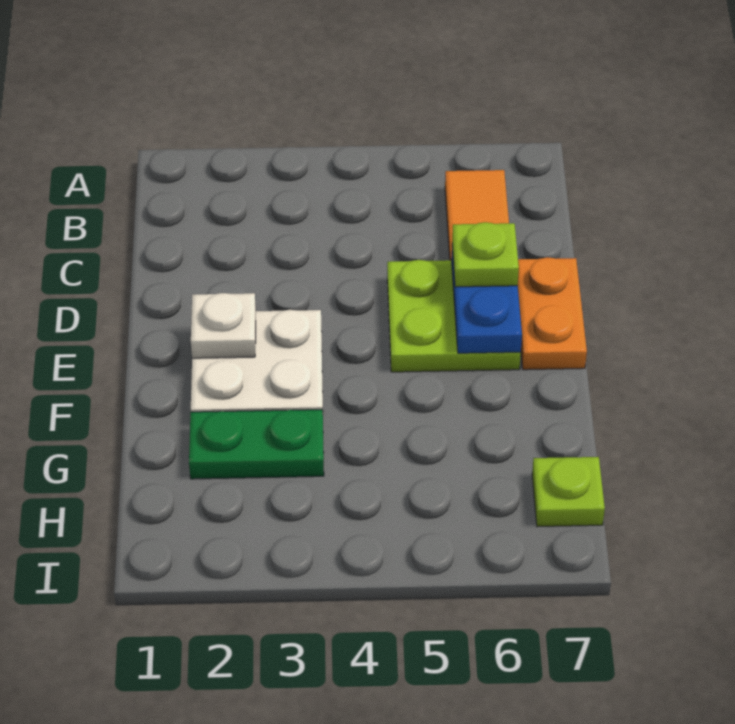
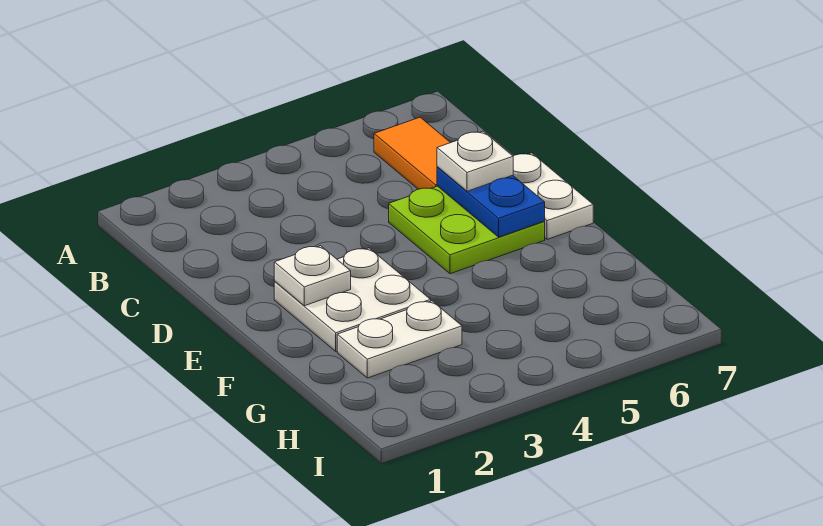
lime plate D6 level 3 -> white plate D6 level 3
orange plate D7:E7 level 1 -> white plate D7:E7 level 1
green plate G2:G3 level 1 -> white plate G2:G3 level 1
lime plate H7 level 1 -> none

